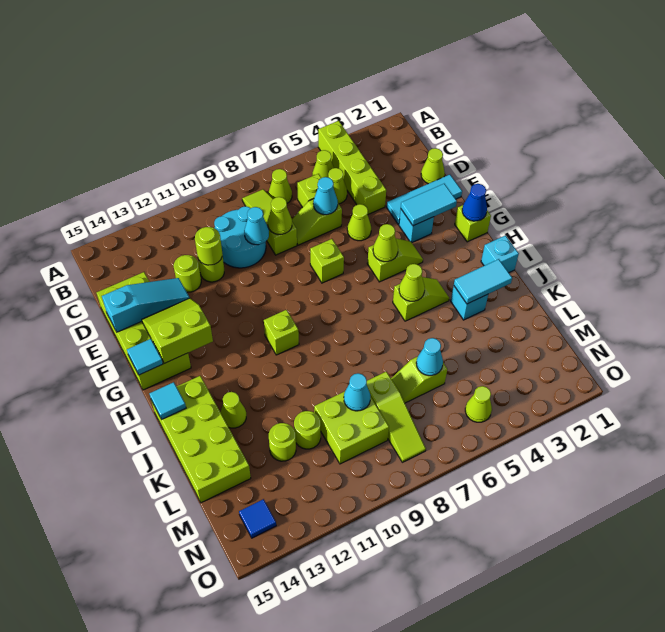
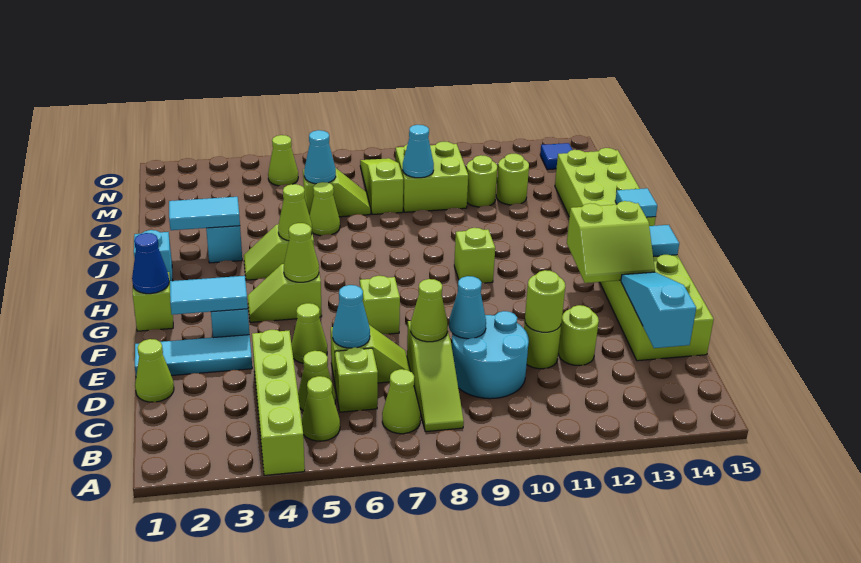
cyan slope E13:E15 level 2 top 15 -> cyan slope C14:E14 level 2 top C
lime cone J13 level 1 -> lime cone K6 level 1

